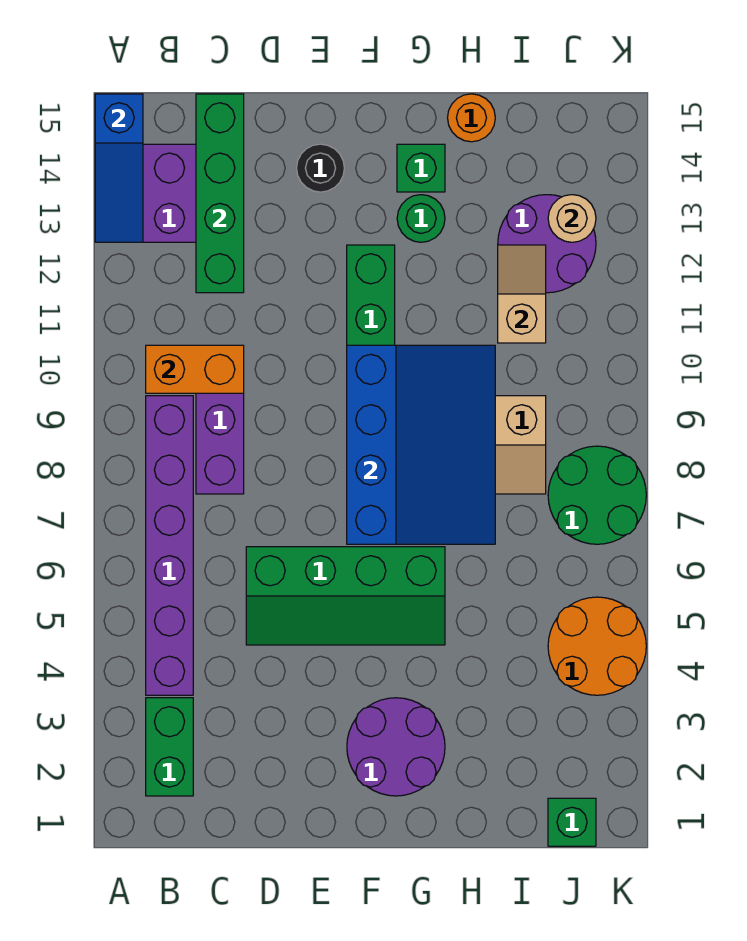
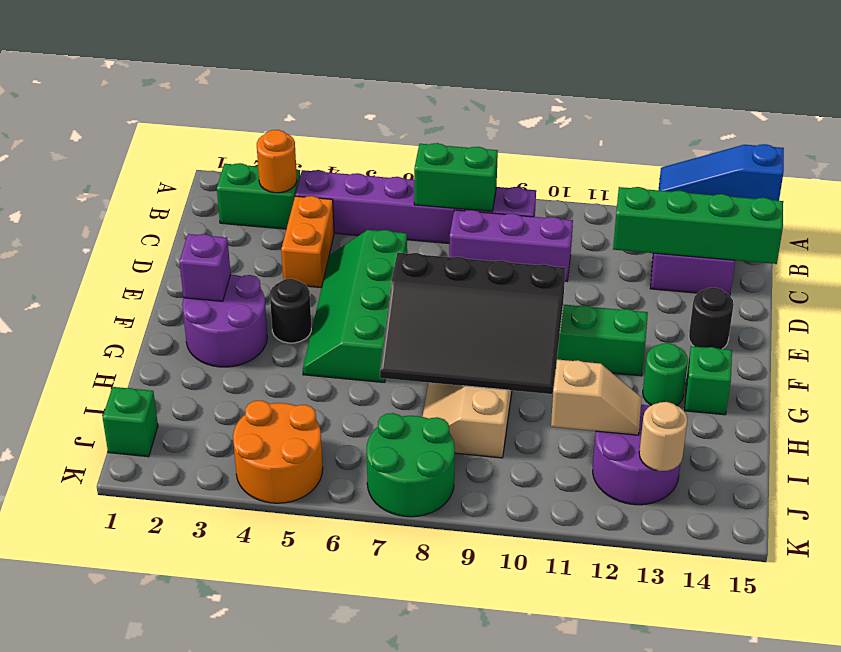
none -> green brick B7:B8 level 2
orange brick B10:C10 level 2 -> orange brick C4:D4 level 1
none -> purple brick F2 level 2
none -> black round brick F4 level 1
blue slope F7:H10 level 2 top F -> black slope F7:H10 level 2 top F
orange round brick H15 level 1 -> orange round brick B3 level 2

